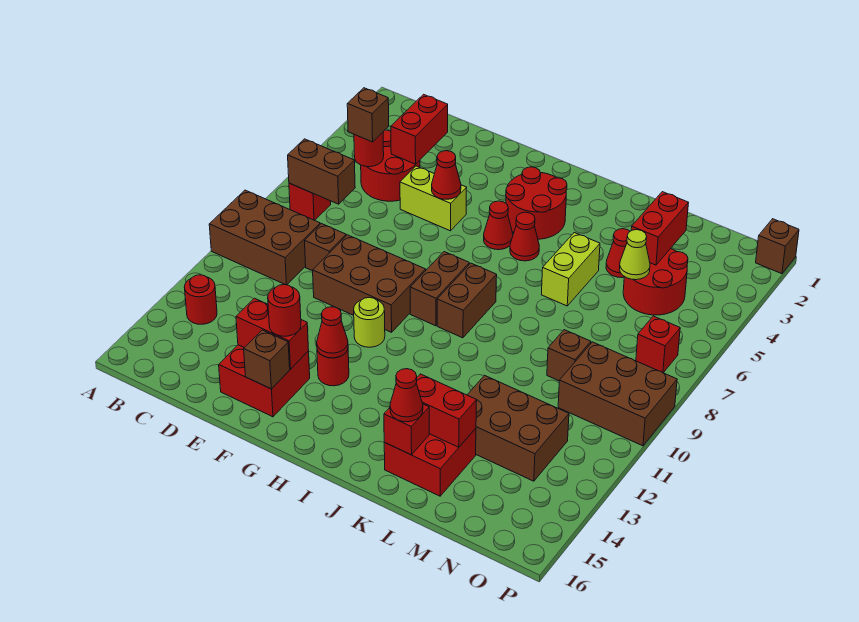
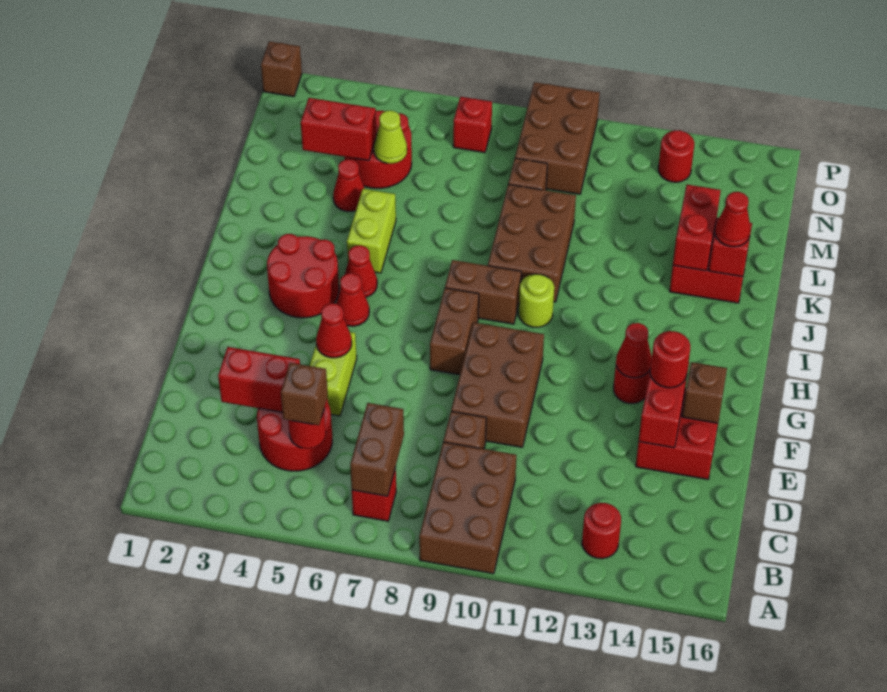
lime round brick G11 level 1 -> lime round brick I10 level 1
brown brick H8:H9 level 1 -> brown brick G8:H8 level 1
lime brick K5:K6 level 1 -> lime brick J5:K5 level 1
brown brick L12:N13 level 1 -> brown brick J9:L10 level 1
none -> red round brick O13 level 1

